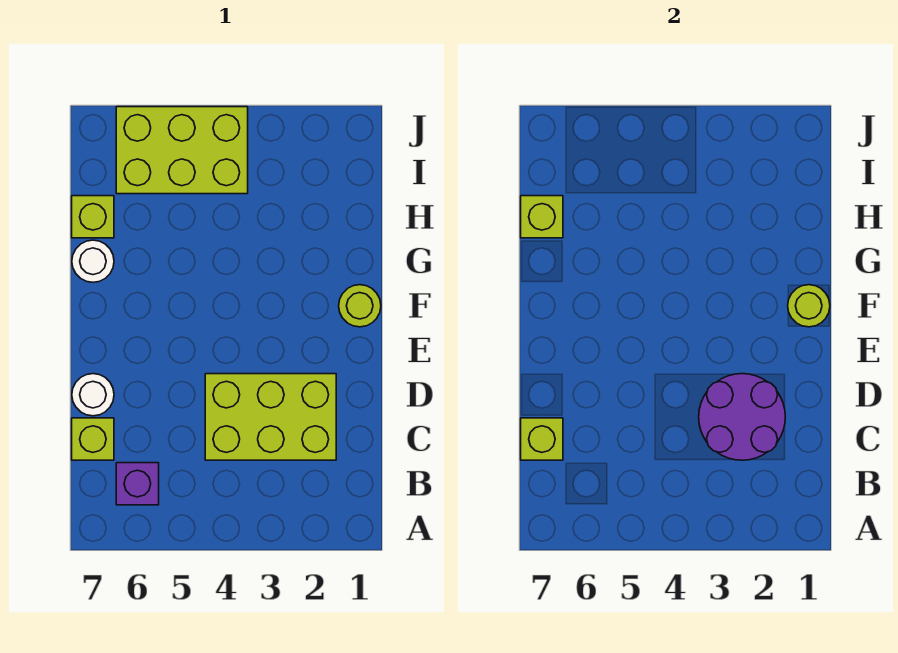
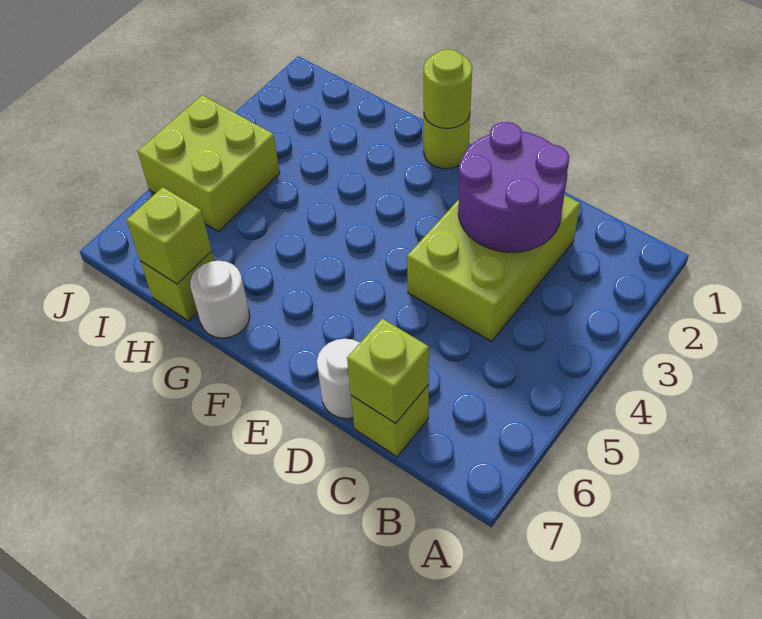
purple brick B6 level 1 -> none
lime brick I4:J6 level 1 -> lime brick I4:J5 level 1

